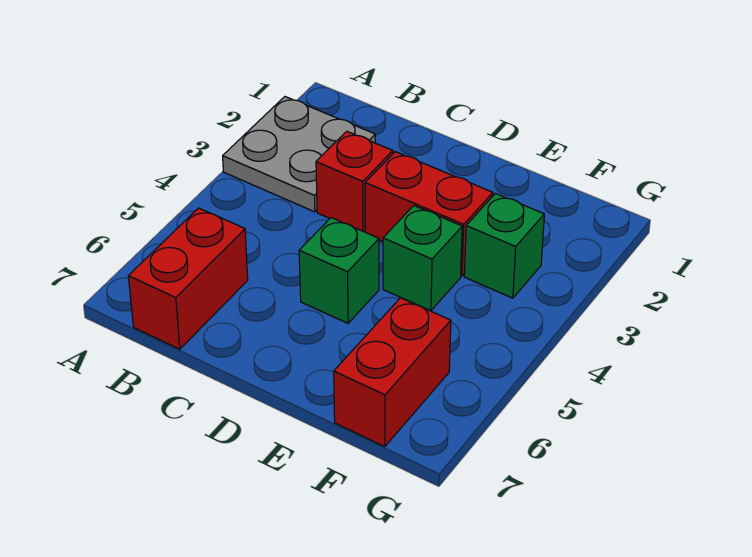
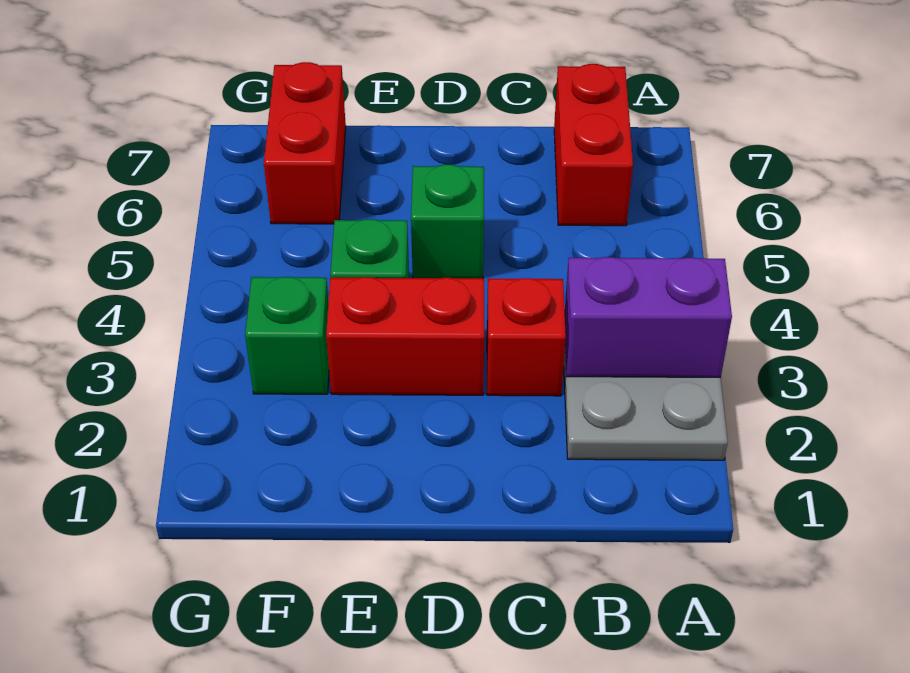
none -> purple brick A3:B3 level 2

